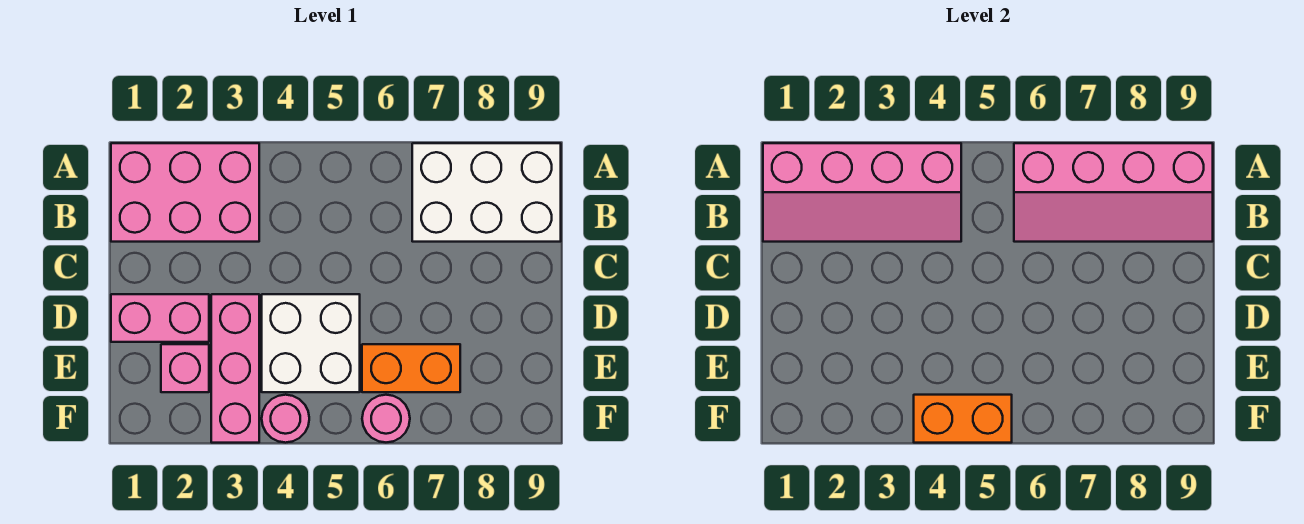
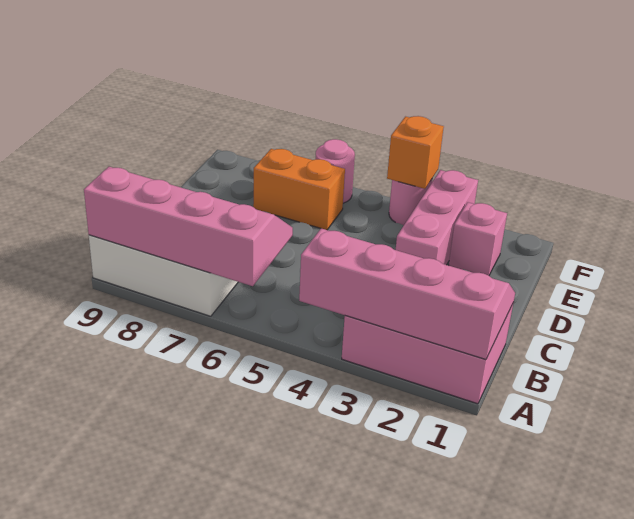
pink brick D1:D2 level 1 -> none
white brick D4:E5 level 1 -> none
orange brick F4:F5 level 2 -> orange brick F4 level 2

